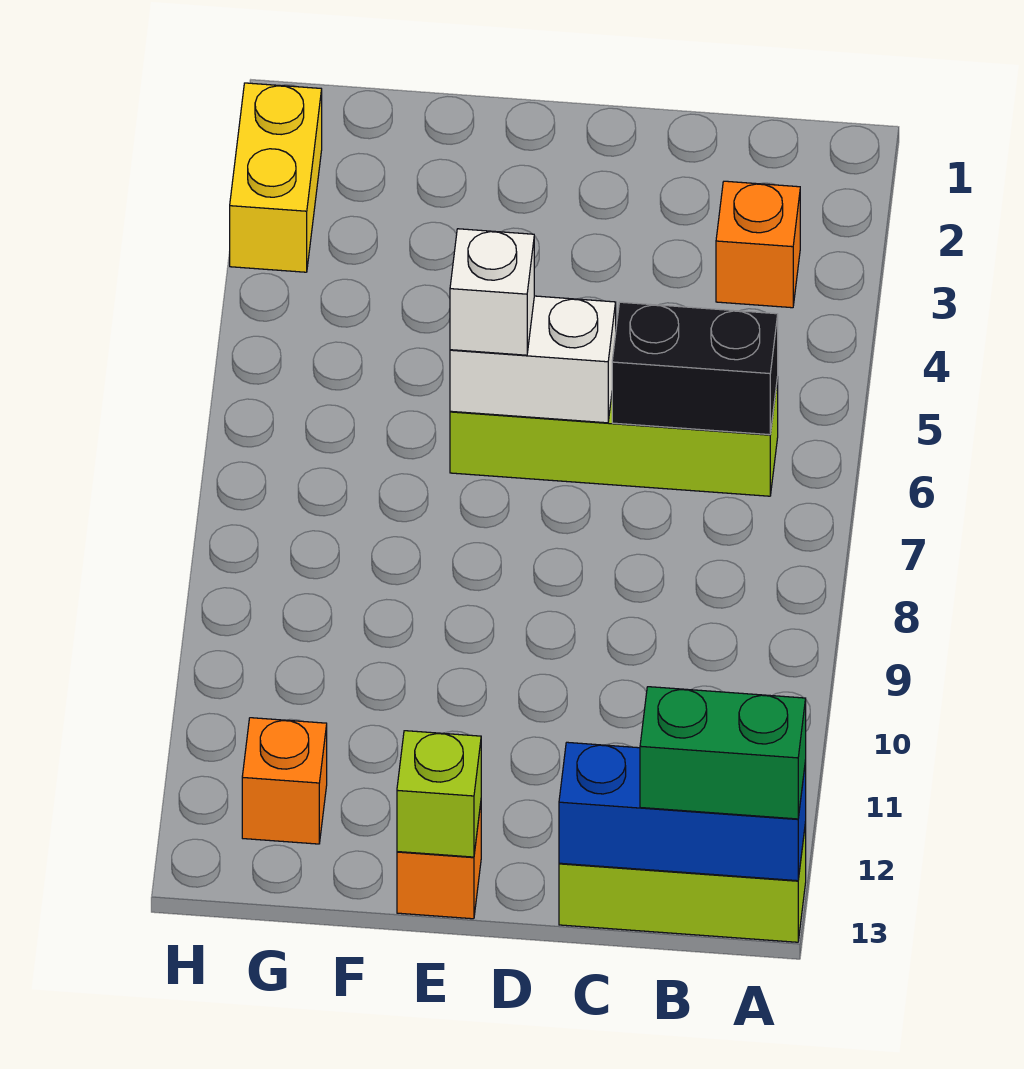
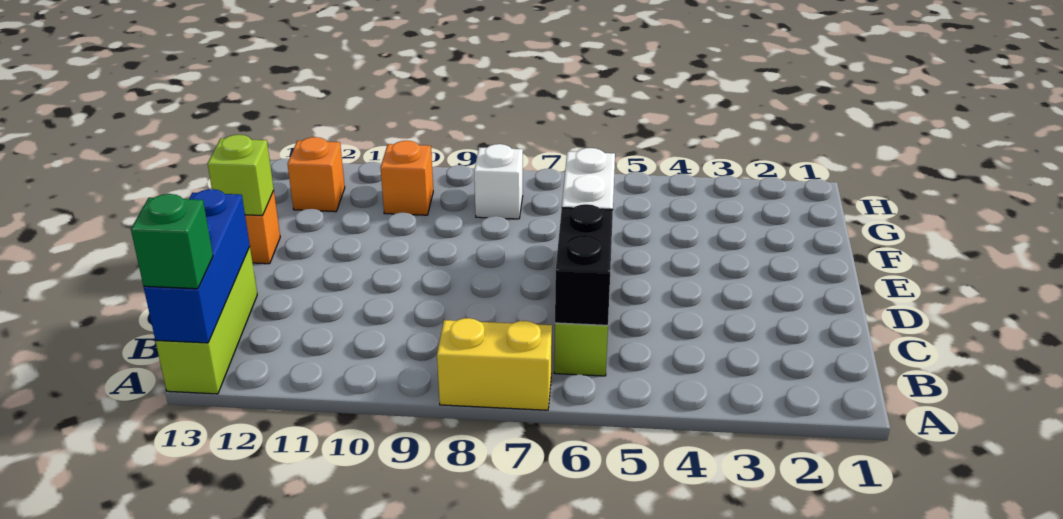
green brick A13:B13 level 3 -> green brick A13 level 3
orange brick B3 level 1 -> orange brick G10 level 1
white brick E6 level 3 -> white brick G8 level 1
yellow brick H2:H3 level 1 -> yellow brick A7:A8 level 1

